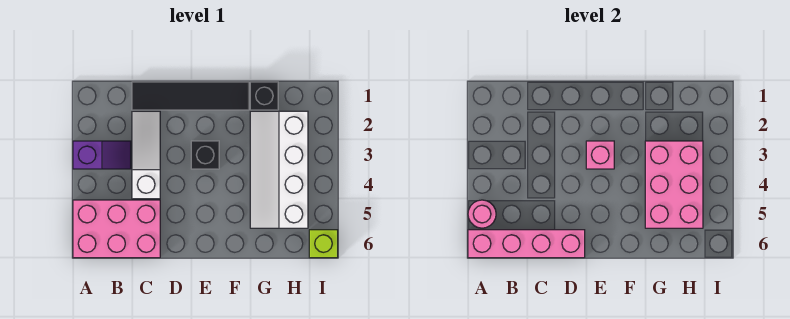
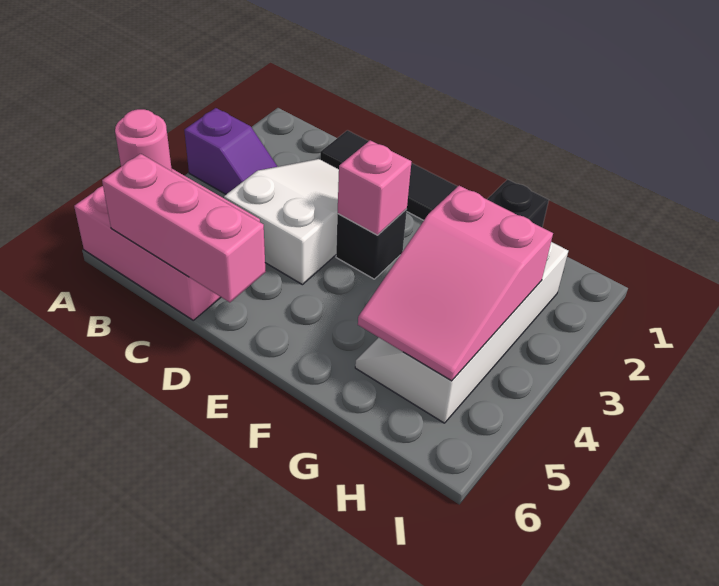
pink brick A6:D6 level 2 -> pink brick B6:D6 level 2
white slope C2:C4 level 1 top 4 -> white slope C2:D4 level 1 top 4
pink brick G3:H5 level 2 -> pink slope G3:H5 level 2 top 3
lime brick I6 level 1 -> none

